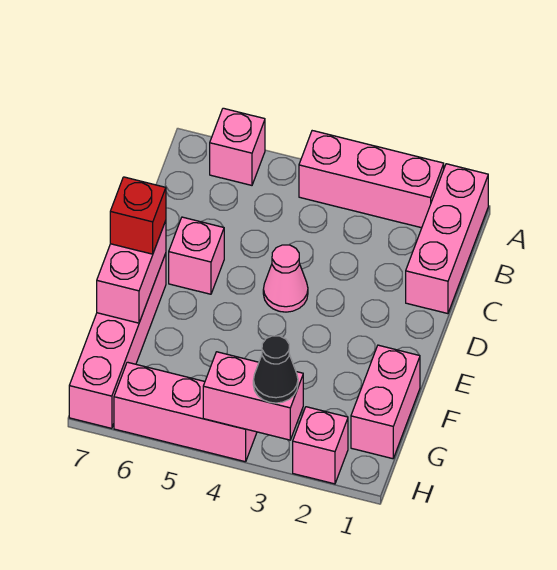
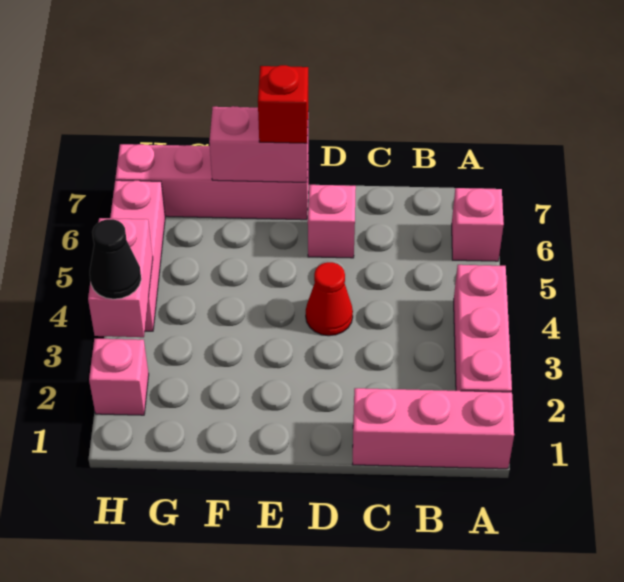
pink cone D4 level 1 -> red cone D4 level 1
pink brick F1:G1 level 1 -> none

